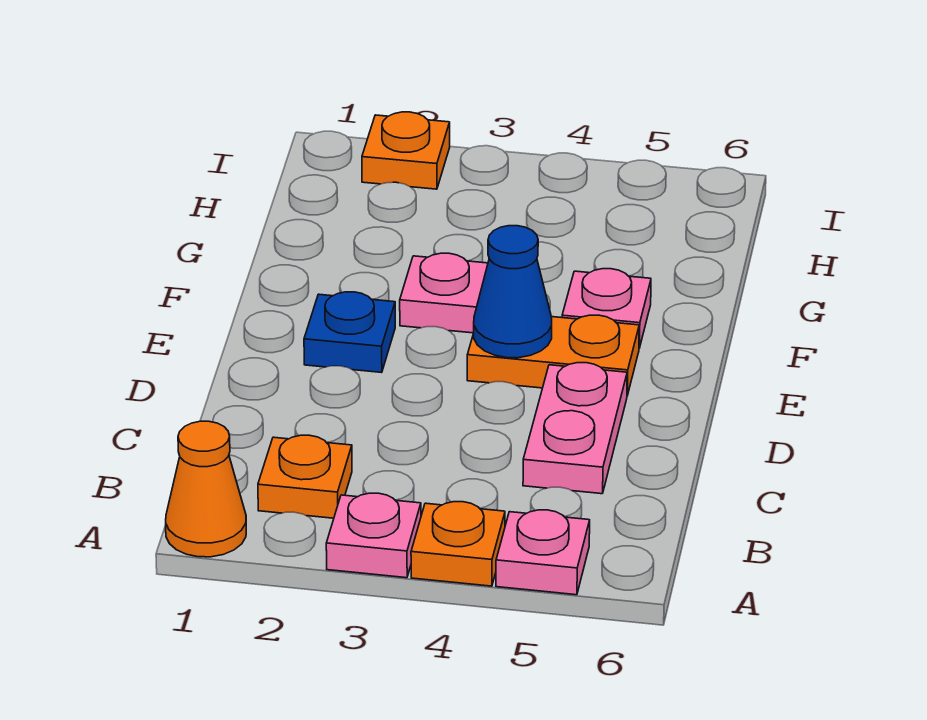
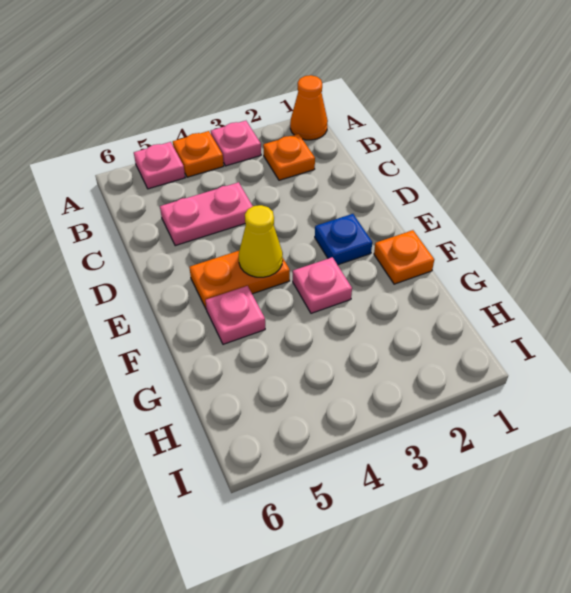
pink plate C5:D5 level 1 -> pink plate C4:C5 level 1
blue cone E4 level 2 -> yellow cone E4 level 2
orange plate I2 level 1 -> orange plate F1 level 1

